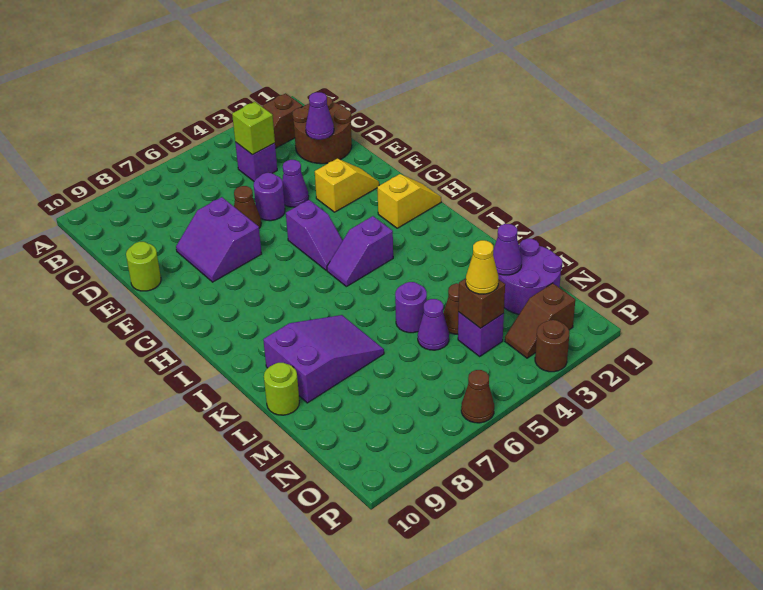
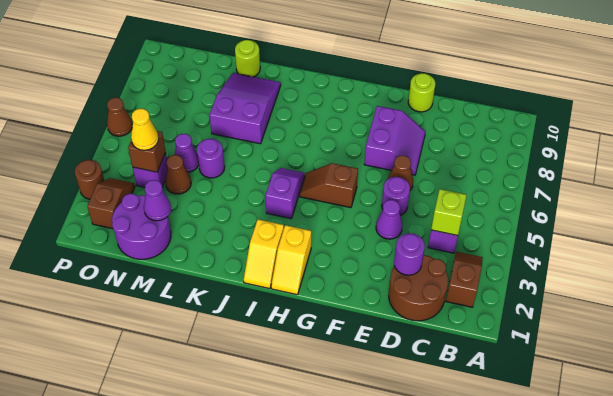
purple cone D2 level 2 -> purple round brick D2 level 2
purple slope E7:F8 level 1 top 7 -> purple slope E7:F8 level 1 top F
yellow slope F2:F3 level 1 top 3 -> yellow slope I1:I2 level 1 top 2
purple slope G5:H5 level 1 top G -> brown slope G5:H5 level 1 top G
purple slope K7:L9 level 1 top 9 -> purple slope K7:L9 level 1 top 7

